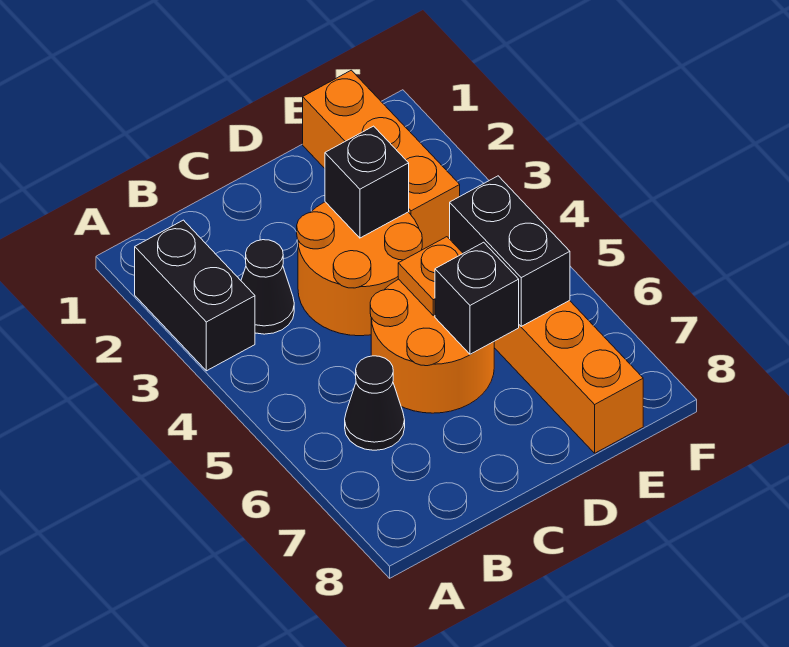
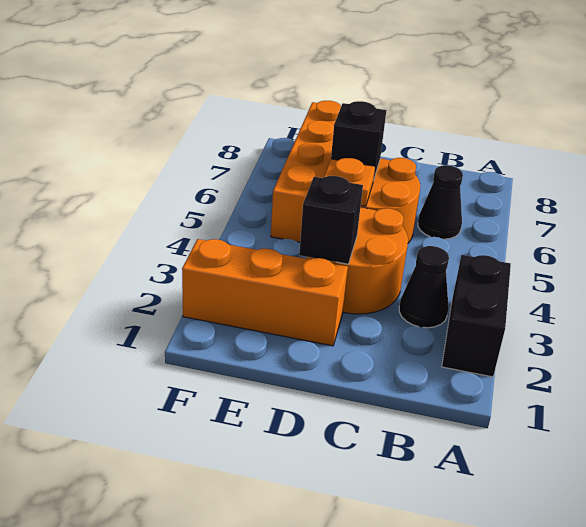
orange brick E1:E3 level 1 -> orange brick D2:F2 level 1
black brick E5:E6 level 2 -> none

